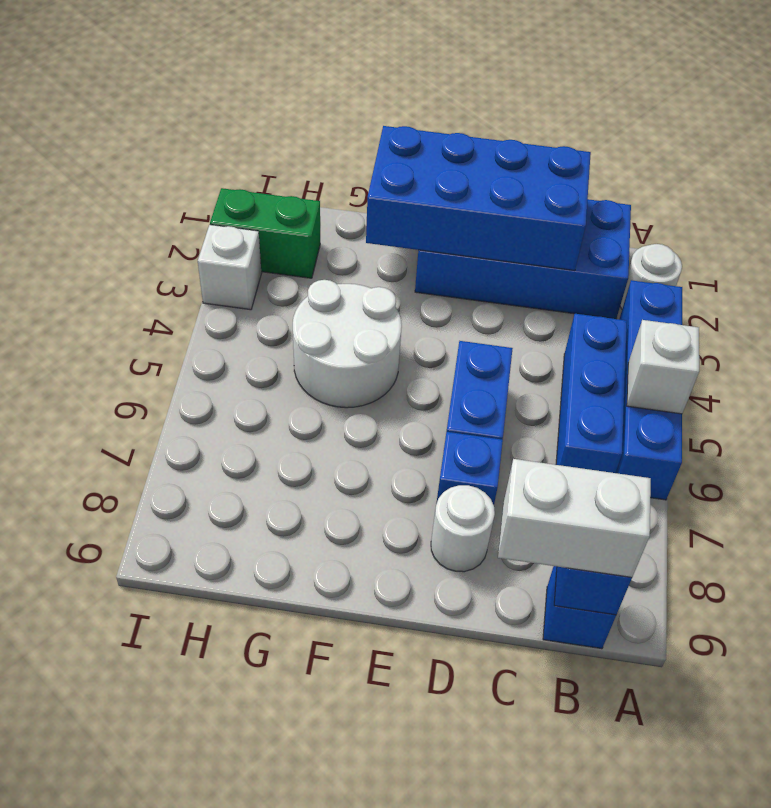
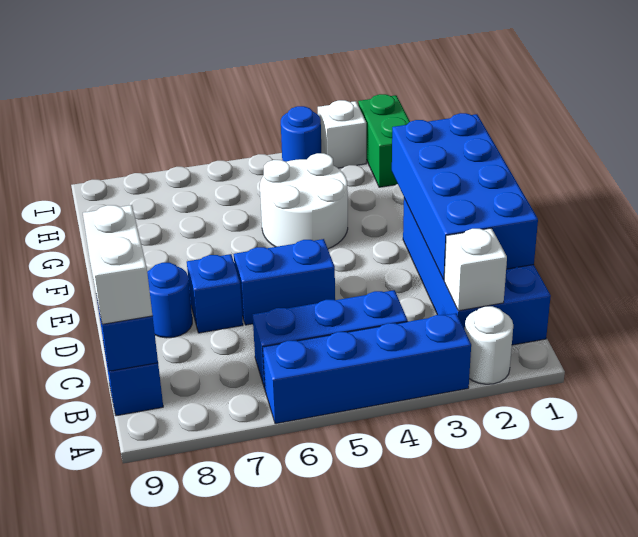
white brick A5 level 2 -> white brick B2 level 2
white round brick D8 level 1 -> blue round brick D8 level 1
none -> blue round brick I4 level 1

